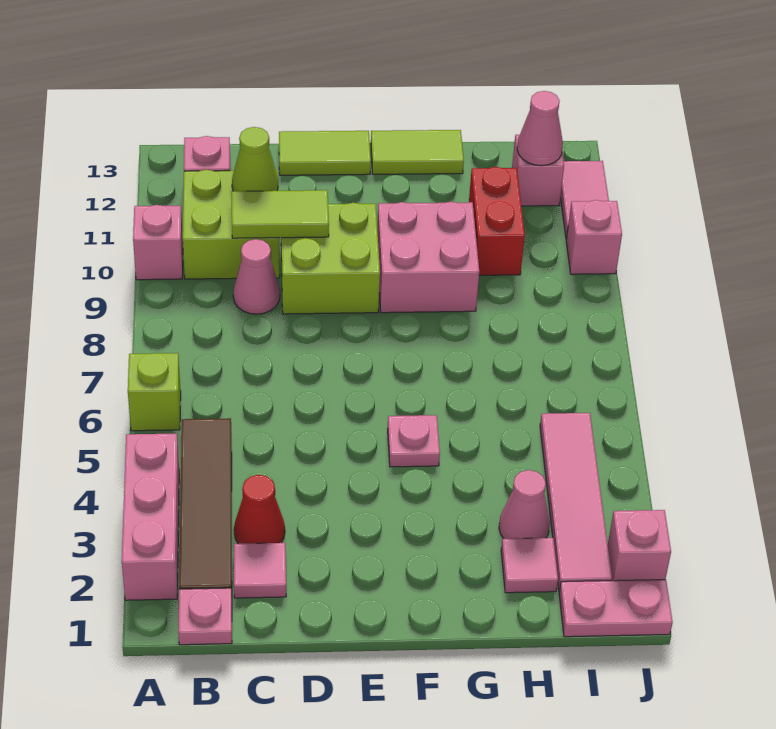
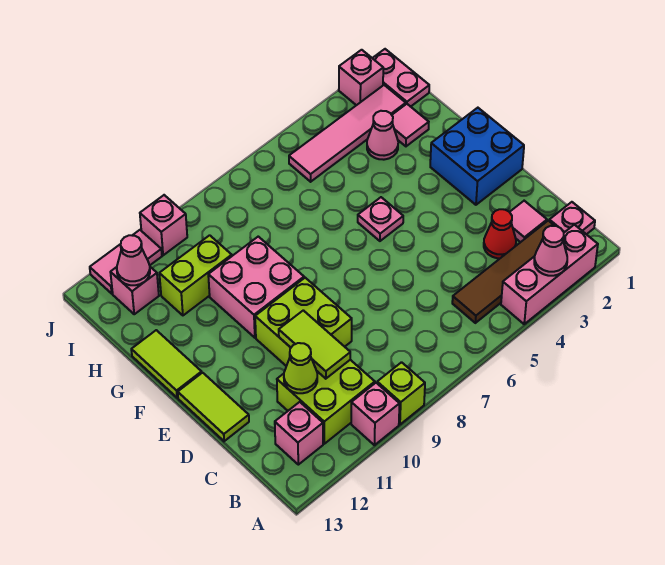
lime brick A6 level 1 -> lime brick A9 level 1
pink cone C9 level 1 -> pink cone A3 level 2
none -> blue brick E1:F2 level 1
red brick H10:H11 level 1 -> lime brick H10:H11 level 1

